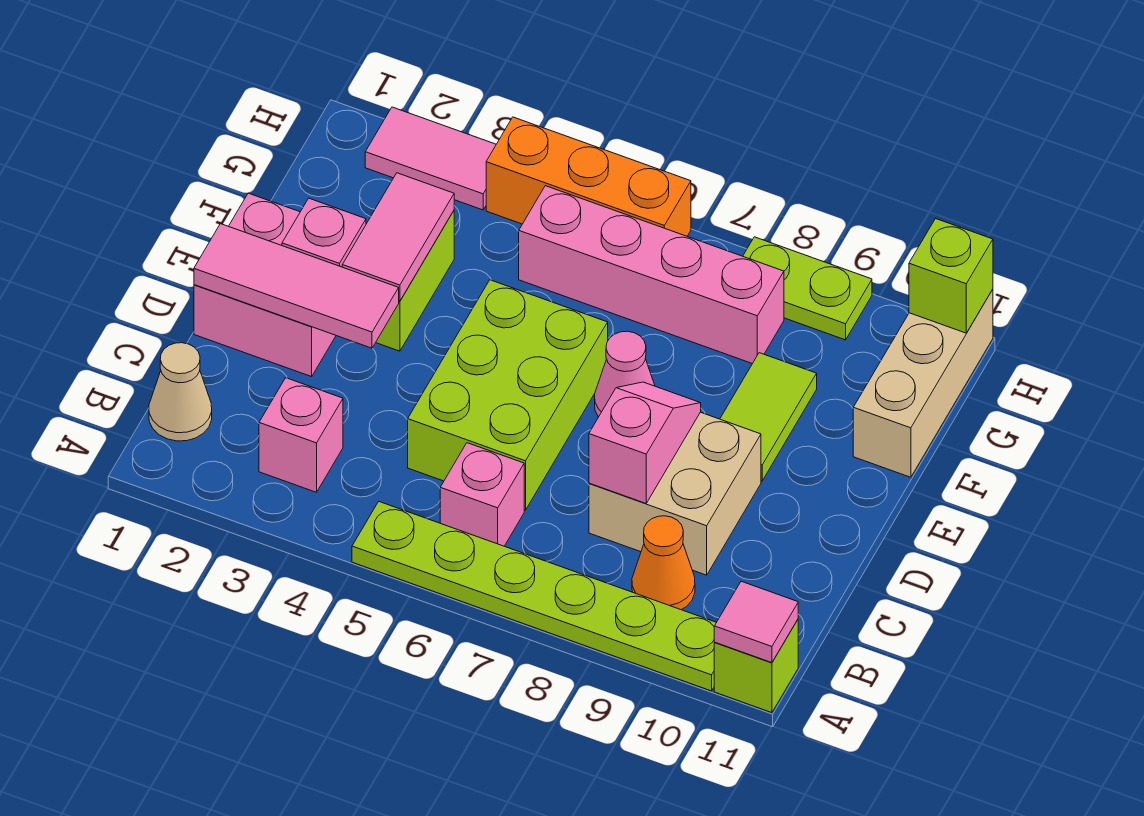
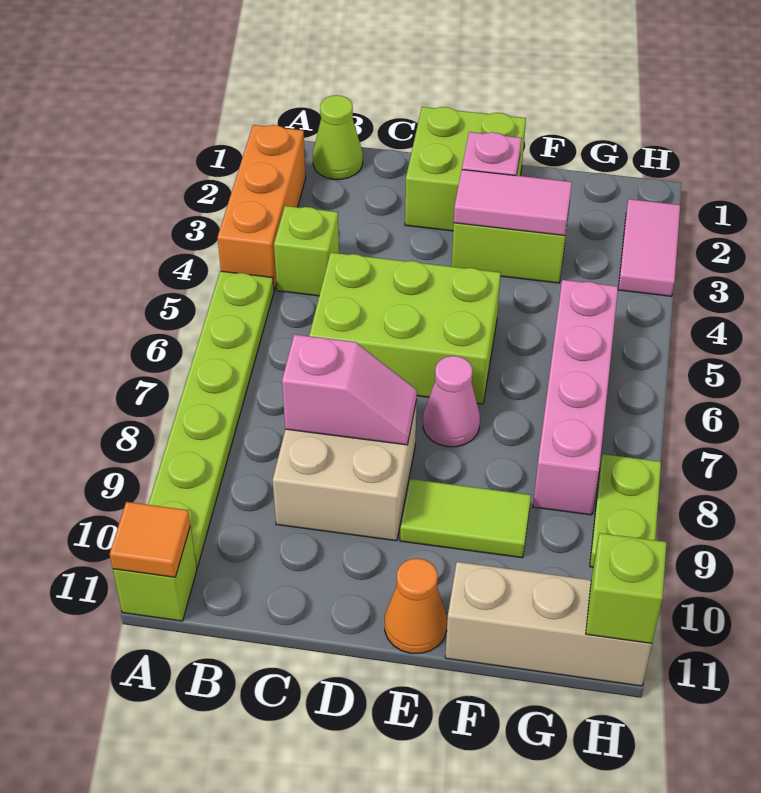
pink tile A11 level 2 -> orange tile A11 level 2
tan cone B1 level 1 -> lime cone B1 level 1
pink brick B3 level 1 -> none
none -> lime brick B4 level 1
pink brick B6 level 1 -> none
orange cone B9 level 1 -> orange cone E11 level 1
pink brick D1:E2 level 1 -> lime brick D1:E2 level 1
pink tile D1:D3 level 2 -> none
orange brick H4:H6 level 1 -> orange brick A2:A4 level 1

